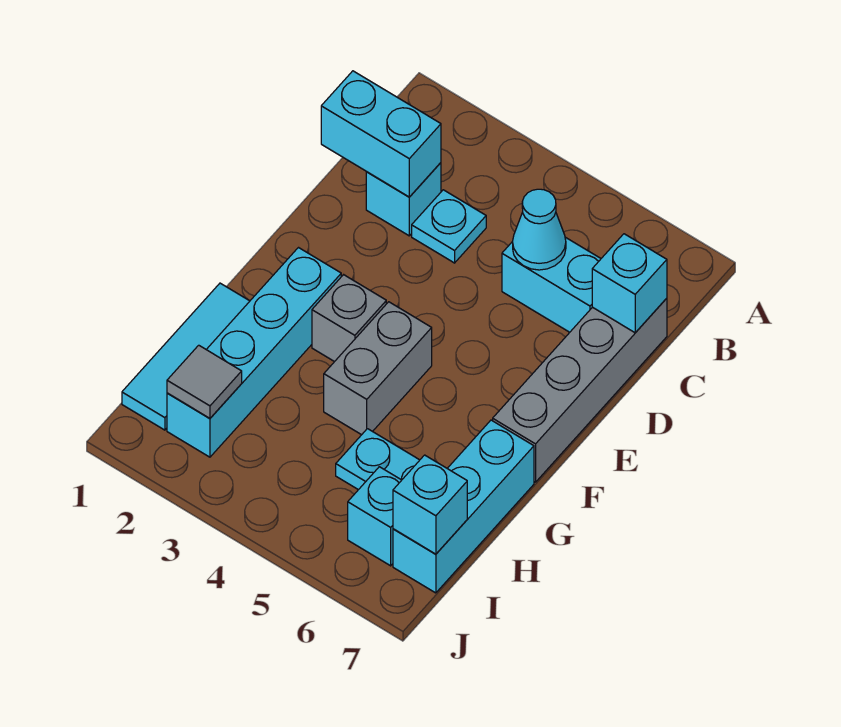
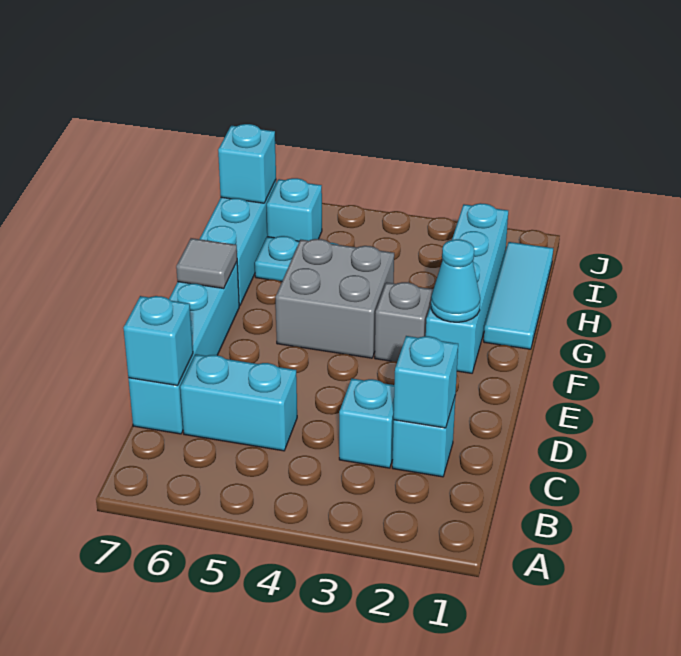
cyan brick C1:C2 level 2 -> cyan brick C2 level 2
cyan plate C3 level 1 -> cyan brick C3 level 1
cyan cone C5 level 2 -> cyan cone F2 level 2
grey brick C7:F7 level 1 -> cyan brick C7:F7 level 1
grey brick F4:G4 level 1 -> grey brick F4:G5 level 1
grey tile I2 level 2 -> grey tile F7 level 2

